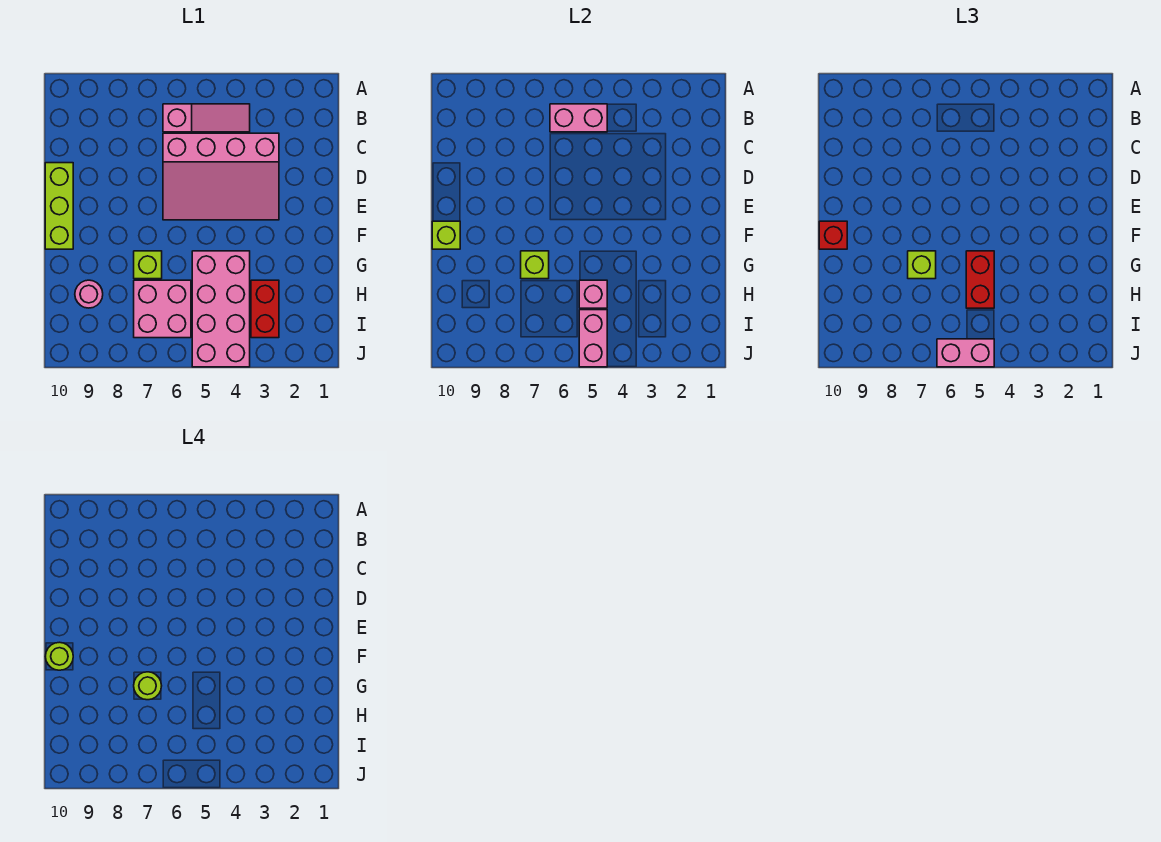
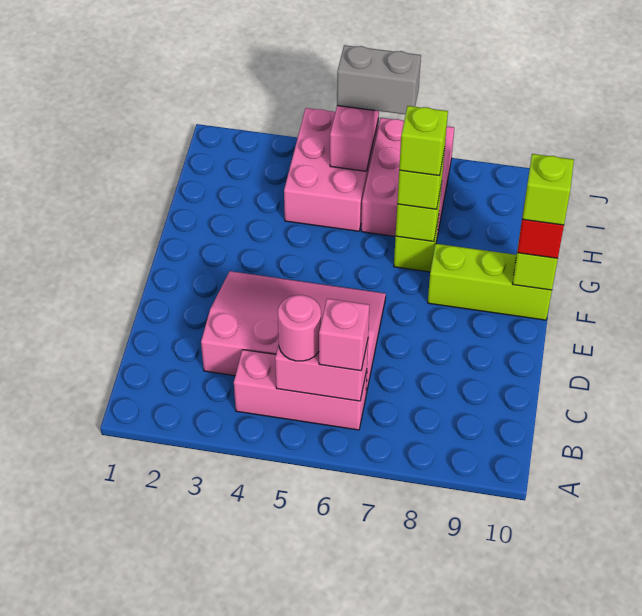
pink slope B4:B6 level 1 top 6 -> pink brick B4:B6 level 1
lime brick D10:F10 level 1 -> lime brick F8:F10 level 1
lime round brick F10 level 4 -> lime brick F10 level 4
pink brick G4:J5 level 1 -> pink brick H4:J5 level 1
red brick G5:H5 level 3 -> none
lime round brick G7 level 4 -> lime brick G7 level 4
red brick H3:I3 level 1 -> none
pink brick H5 level 2 -> pink brick B6 level 3
pink brick H6:I7 level 1 -> pink brick H6:J7 level 1
pink round brick H9 level 1 -> pink round brick B5 level 3
pink brick J5:J6 level 3 -> grey brick J5:J6 level 3

